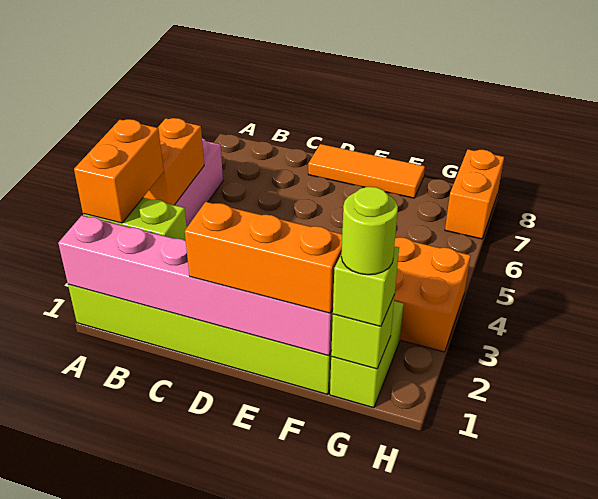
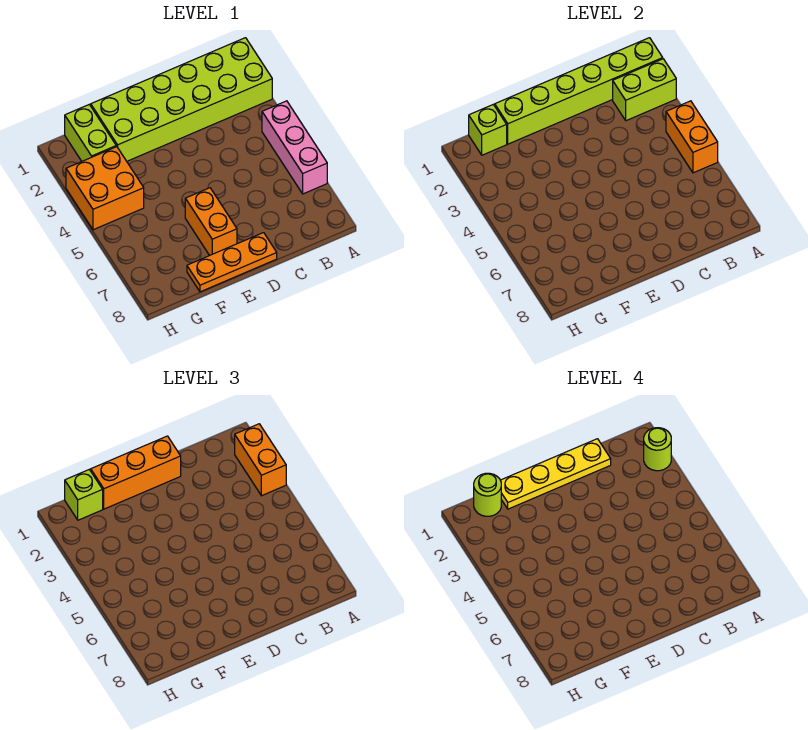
pink brick A1:F1 level 2 -> lime brick A1:F1 level 2
none -> lime round brick A2 level 4
none -> yellow plate C1:F1 level 4
orange tile D8:F8 level 1 -> orange plate D8:F8 level 1
orange brick H7:H8 level 1 -> orange brick E6:E7 level 1

